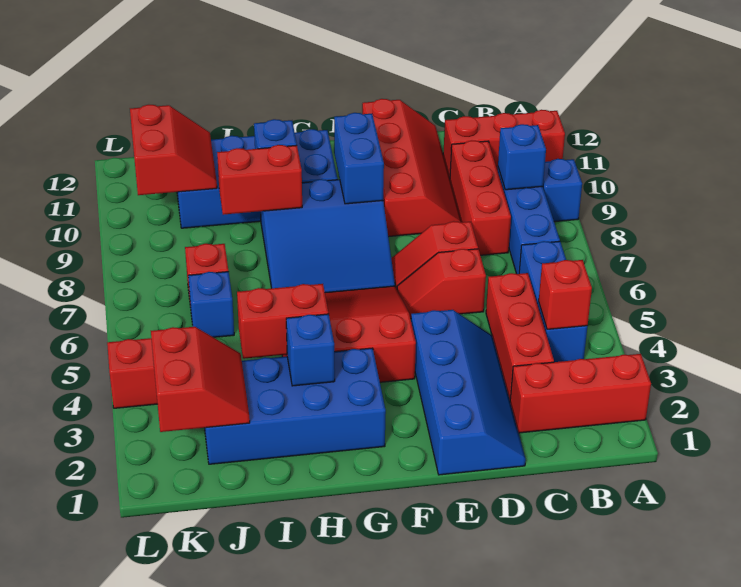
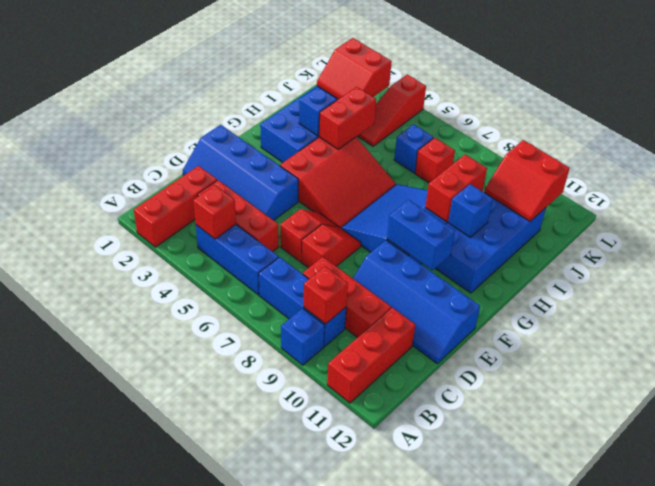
blue brick B9 level 2 -> red brick B9 level 2
red slope D9:E12 level 1 top E -> blue slope D9:E12 level 1 top E

